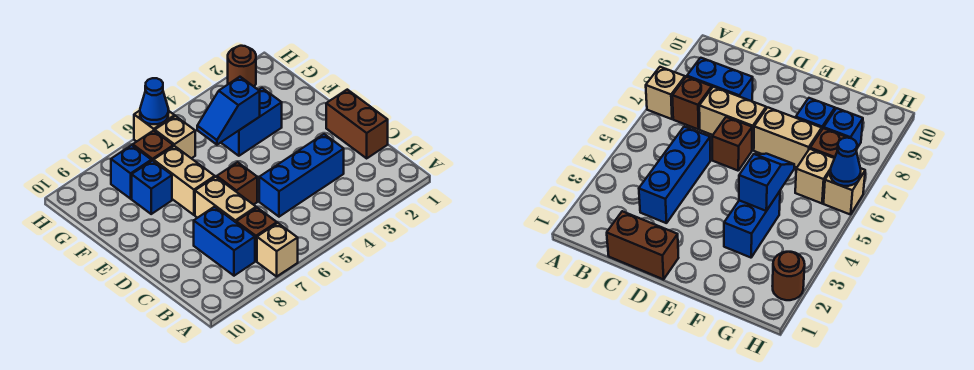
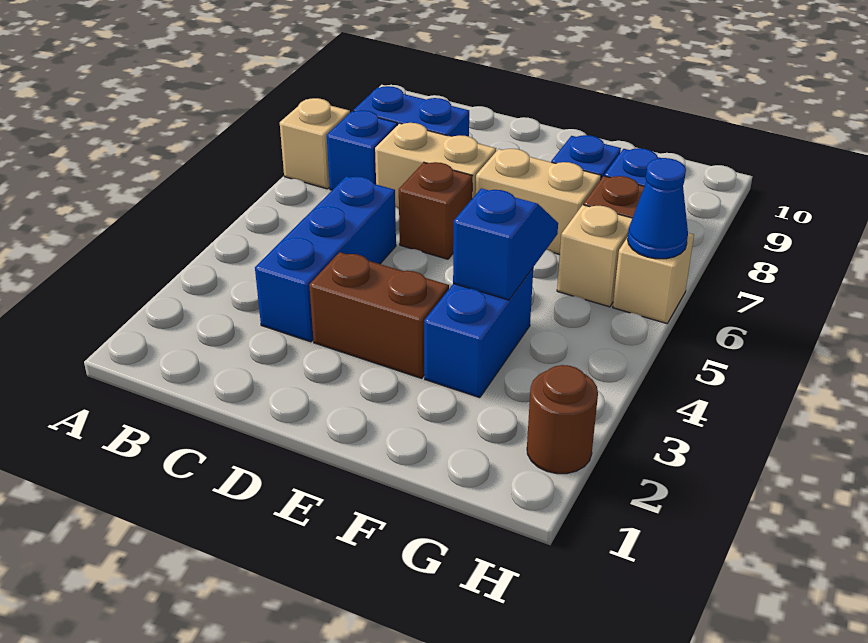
brown brick B7 level 1 -> blue brick B7 level 1
brown brick C1:D1 level 1 -> brown brick D3:E3 level 1

